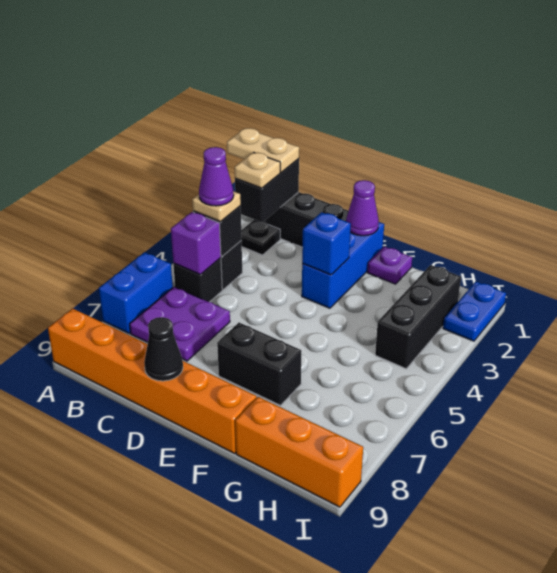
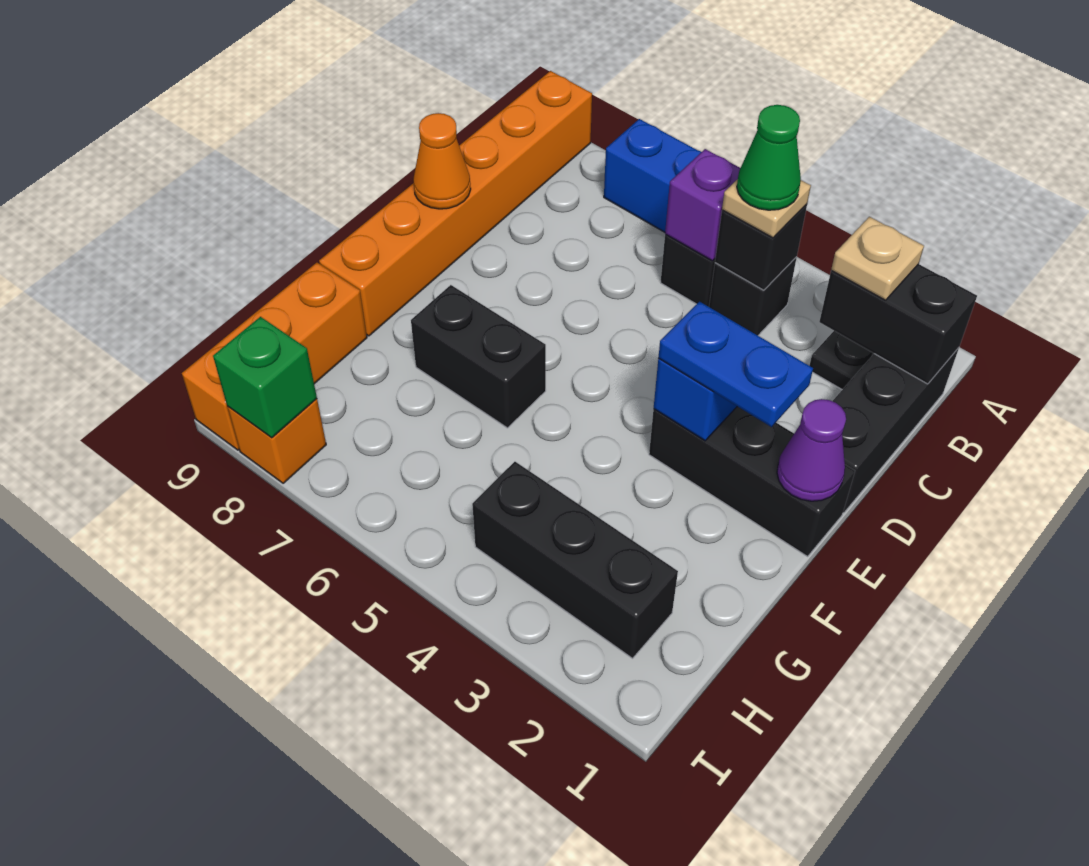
tan plate A1:B1 level 3 -> none
purple cone B4 level 4 -> green cone B4 level 4
purple plate B6:C7 level 1 -> none
black cone D9 level 2 -> orange cone D9 level 2
blue brick E1:E3 level 1 -> black brick E1:E3 level 1
black brick E7:F7 level 1 -> black brick F6:F7 level 1
purple plate F1 level 1 -> none
blue plate I1:I2 level 1 -> blue plate E2:E3 level 3
none -> orange brick I8 level 1
none -> green brick I8 level 2

